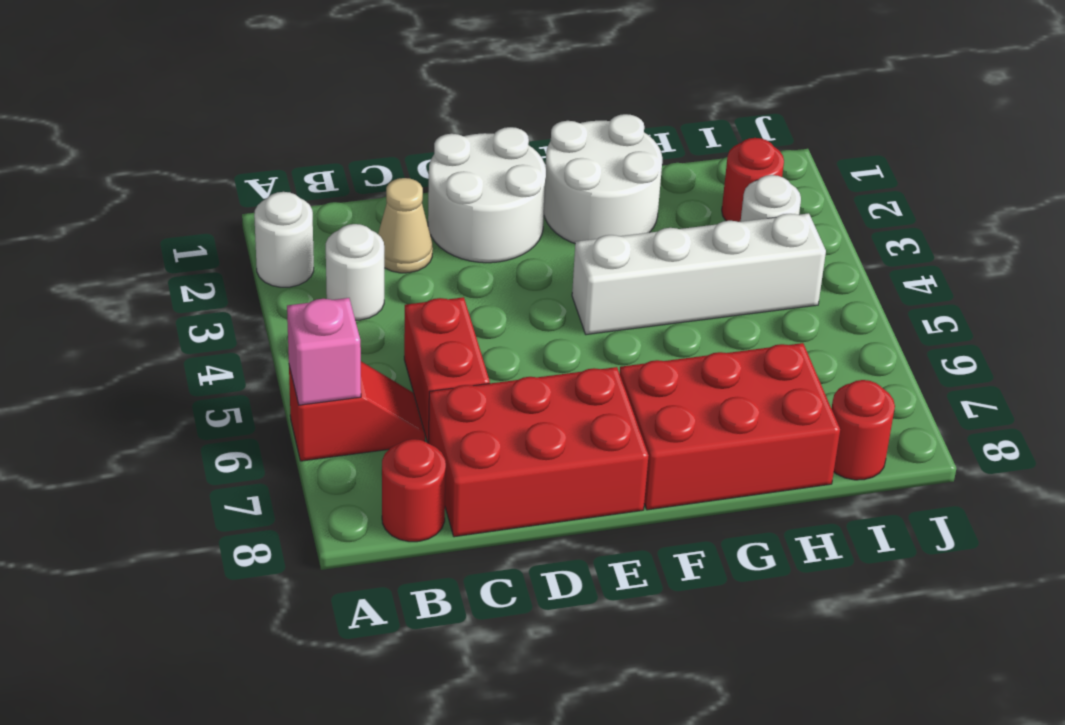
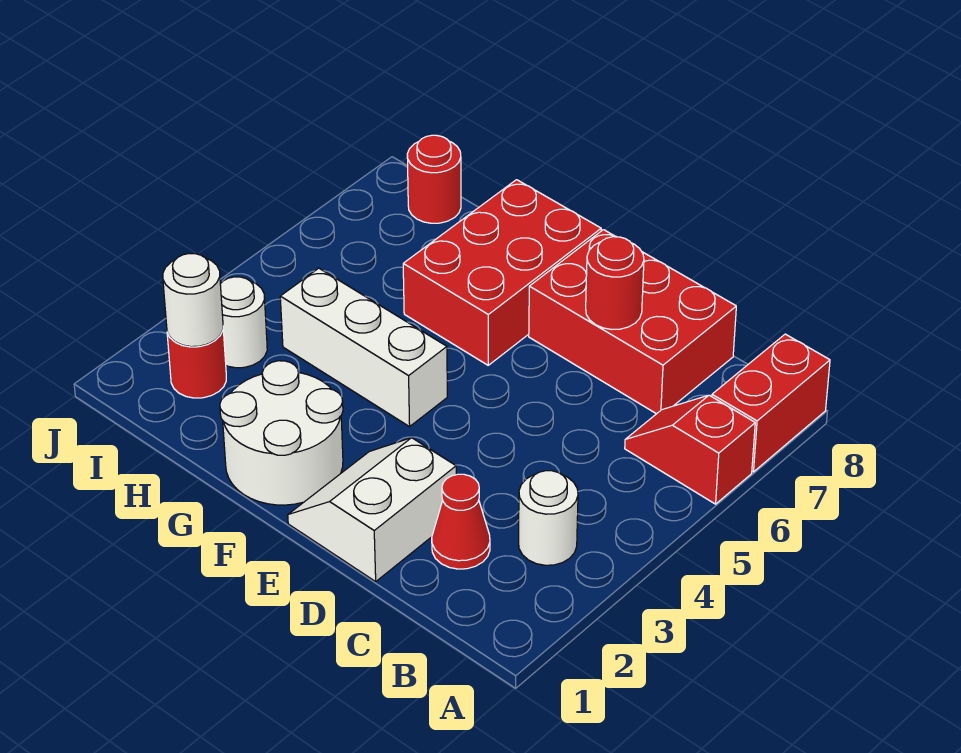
white round brick A2 level 1 -> white round brick I2 level 2
pink brick A6 level 2 -> none
red round brick B8 level 1 -> red round brick D7 level 2
tan cone C2 level 1 -> red cone C2 level 1
red brick C5:C6 level 1 -> red brick A7:A8 level 1
white round brick D1:E2 level 1 -> white slope D1:E2 level 1 top D
white brick F4:I4 level 1 -> white brick F4:H4 level 1
red brick F7:H8 level 1 -> red brick F6:G8 level 1

